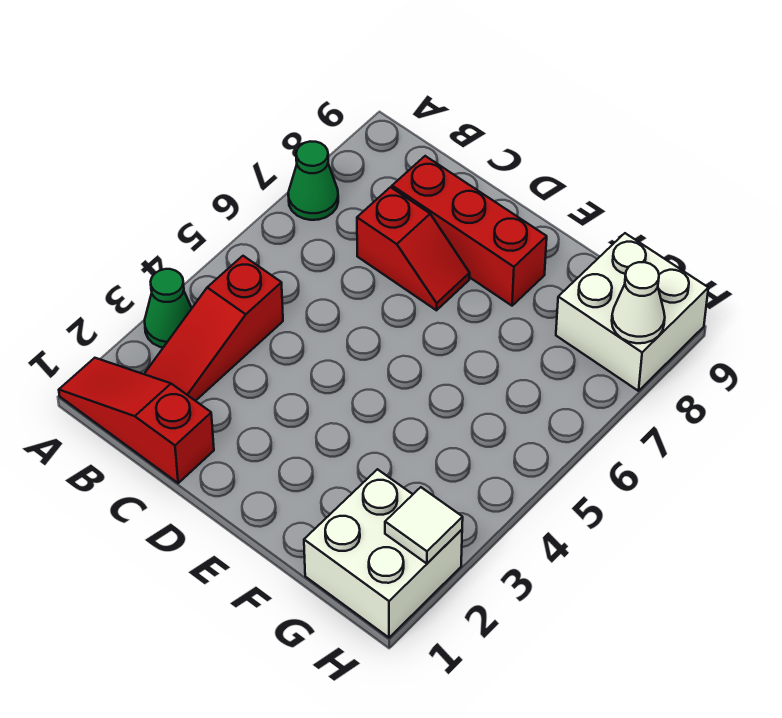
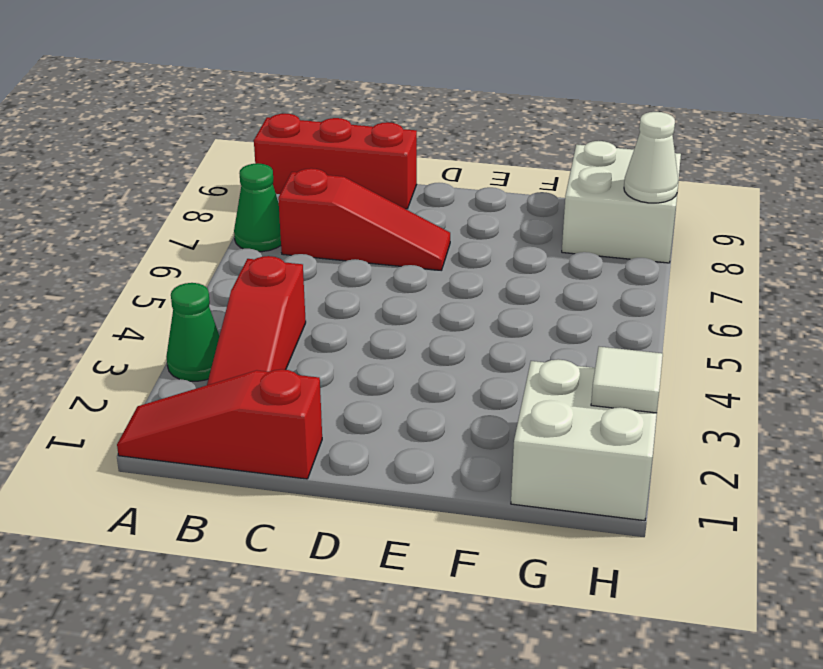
red slope C7:D7 level 1 top C -> red slope B7:D7 level 1 top B
red brick C8:E8 level 1 -> red brick A9:C9 level 1

